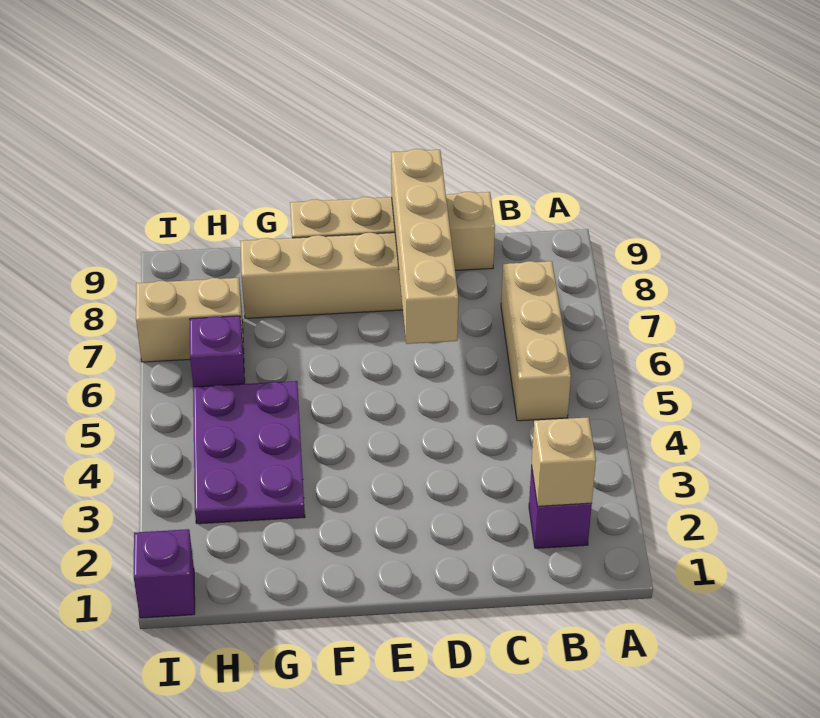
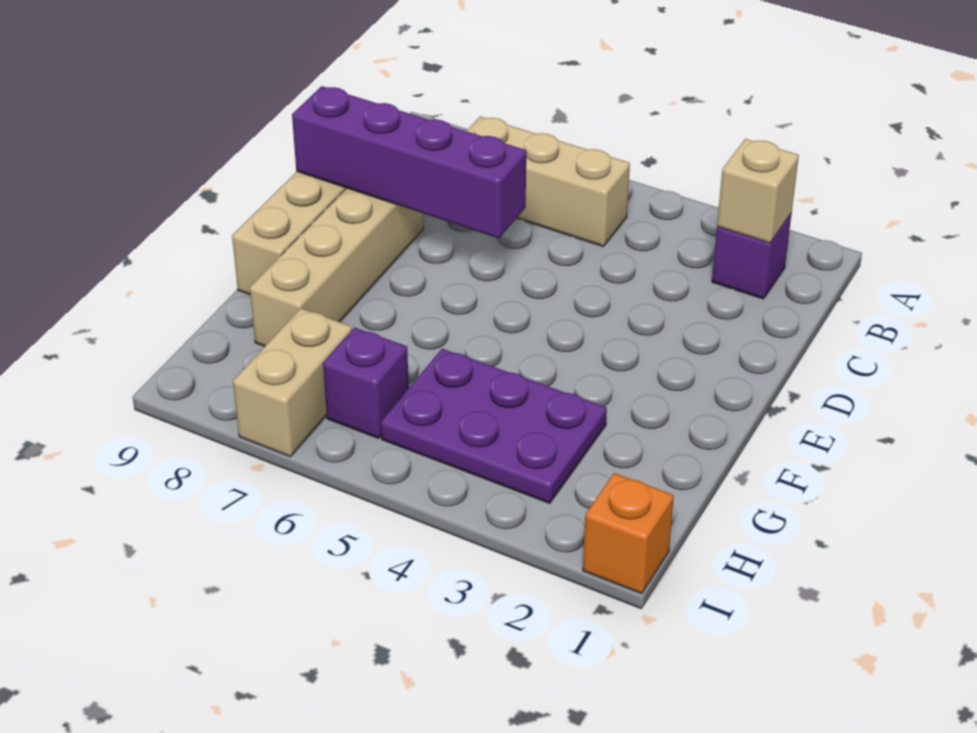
tan brick D6:D9 level 2 -> purple brick D6:D9 level 2
purple brick I1 level 1 -> orange brick I1 level 1

